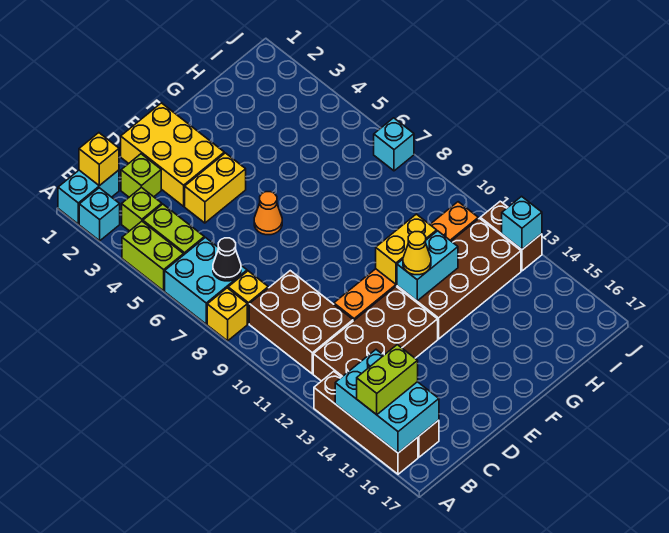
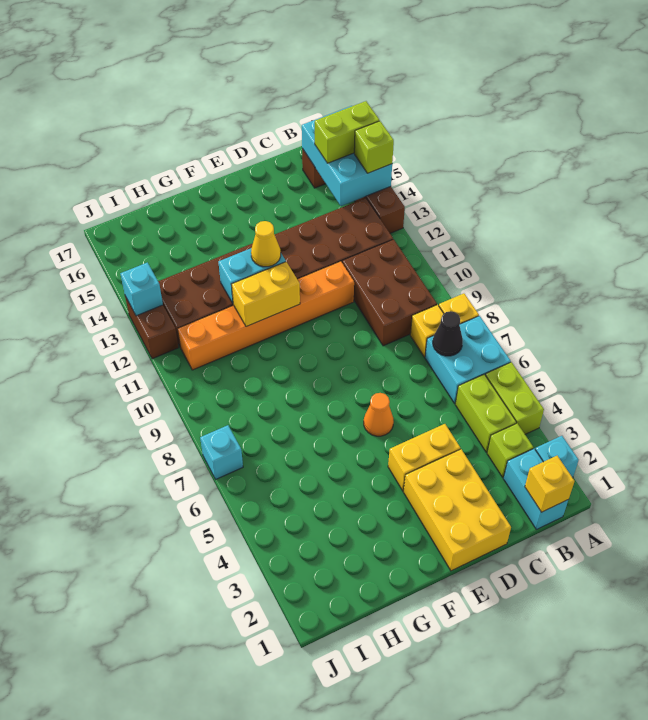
cyan brick A1:B1 level 1 -> cyan brick B1:B2 level 1
lime brick C2 level 1 -> lime brick A14 level 3

